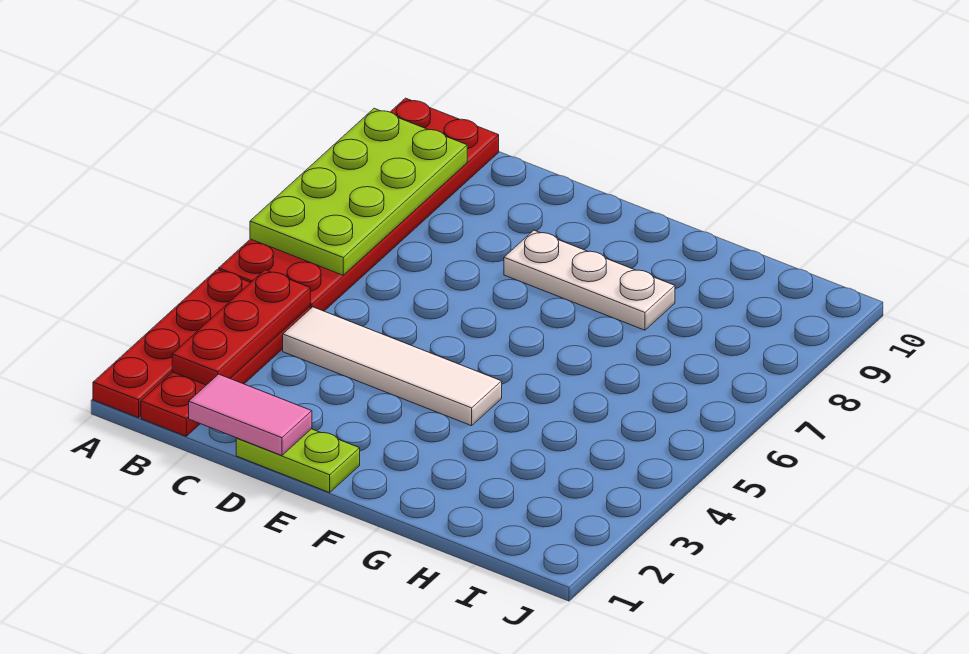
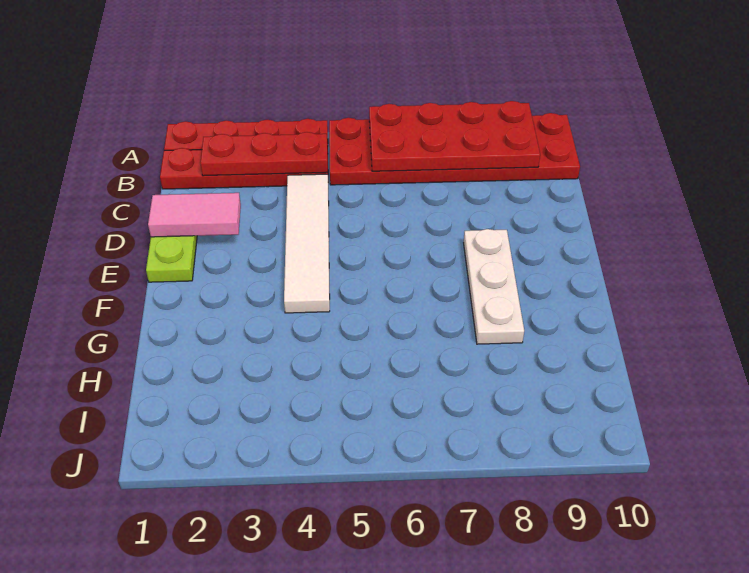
lime plate A6:B9 level 2 -> red plate A6:B9 level 2
pink tile C1:D1 level 2 -> pink tile D1:D2 level 2

